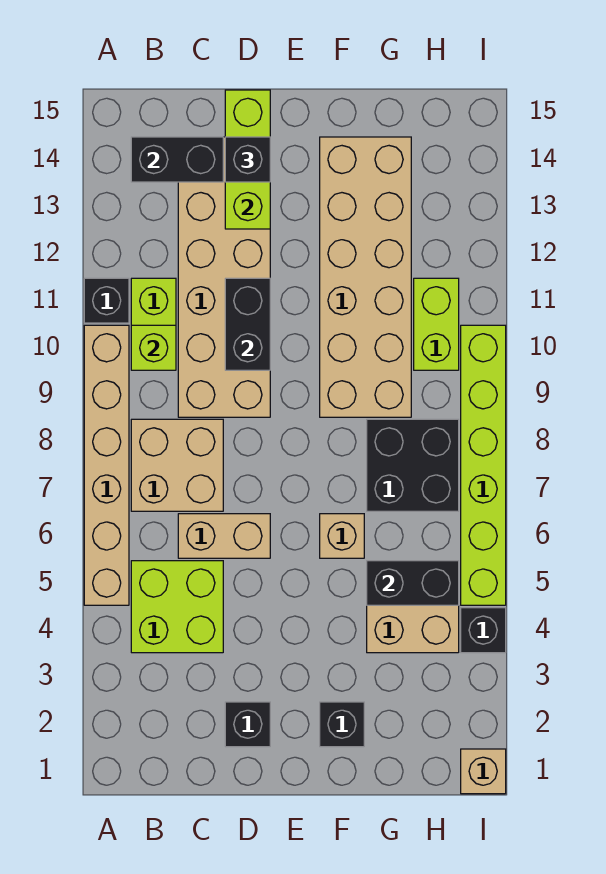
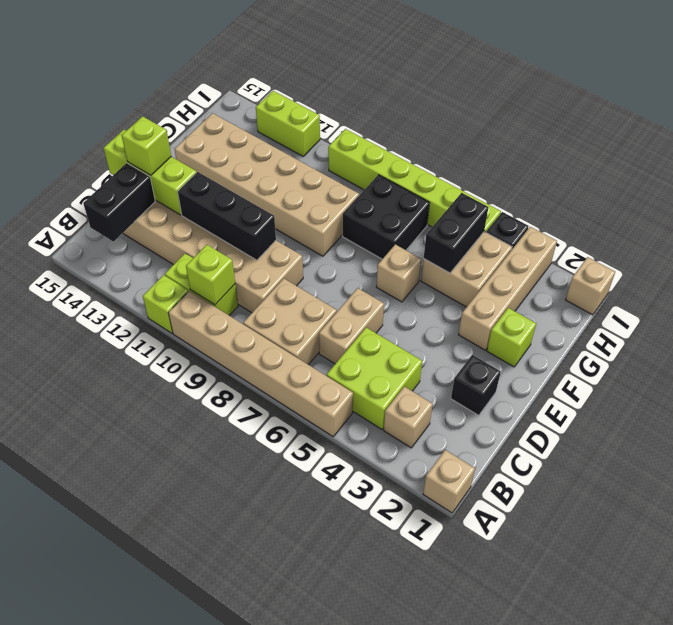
none -> tan brick A1 level 1
black brick A11 level 1 -> lime brick A11 level 1
none -> tan brick B3 level 1
black brick D10:D11 level 2 -> black brick D10:D12 level 2
black brick D14 level 3 -> lime brick D14 level 3
black brick F2 level 1 -> lime brick F2 level 1
none -> tan brick F3:I3 level 1
lime brick H10:H11 level 1 -> lime brick I12:I13 level 1

